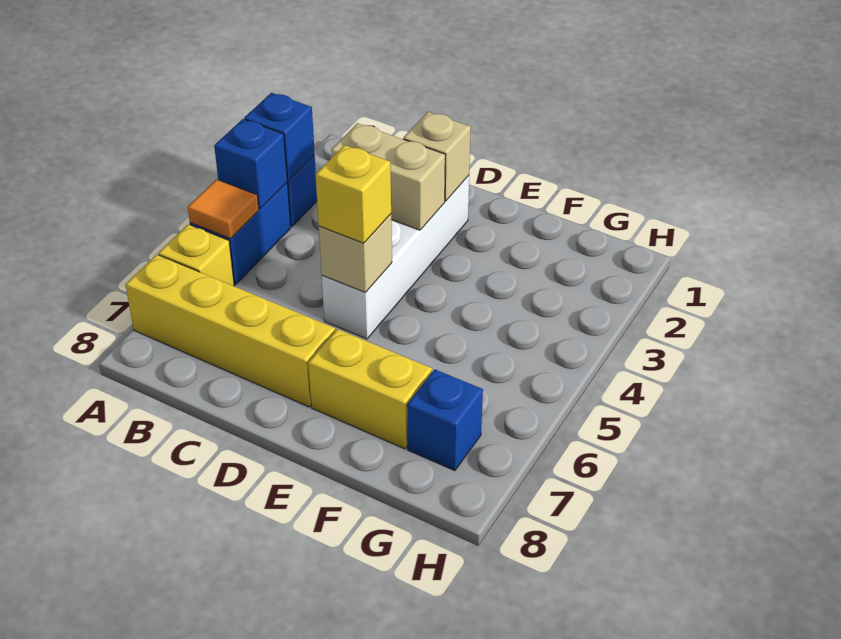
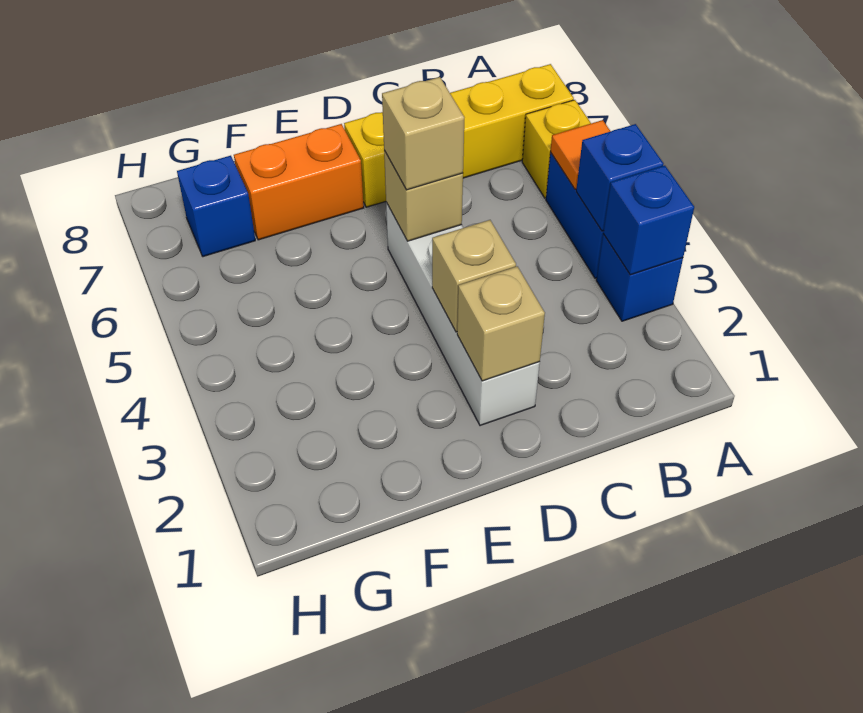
tan brick C3:D3 level 2 -> tan brick D3 level 2
yellow brick D5 level 3 -> tan brick D5 level 3
yellow brick E7:F7 level 1 -> orange brick E7:F7 level 1

